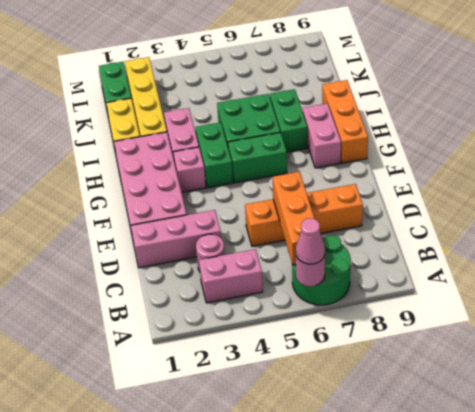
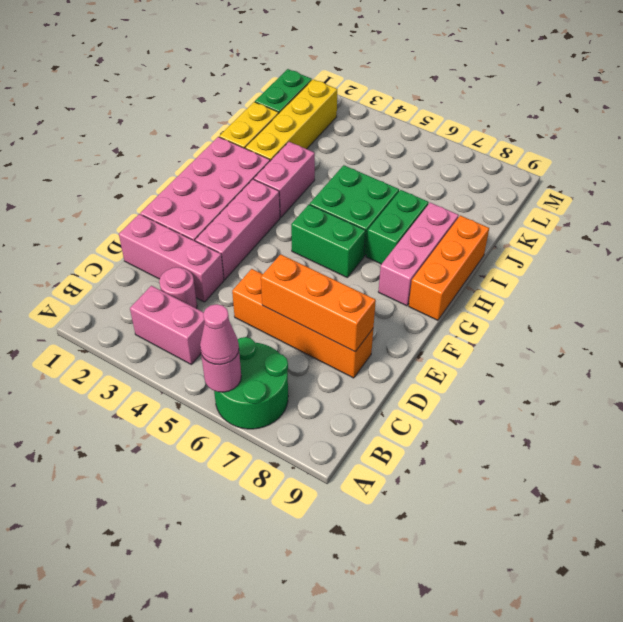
orange brick B6:D6 level 2 -> orange brick D6:D8 level 2
pink brick G3 level 1 -> pink brick E3:G3 level 1
green brick G4:H4 level 1 -> none
pink brick G8:H8 level 1 -> pink brick G8:I8 level 1

